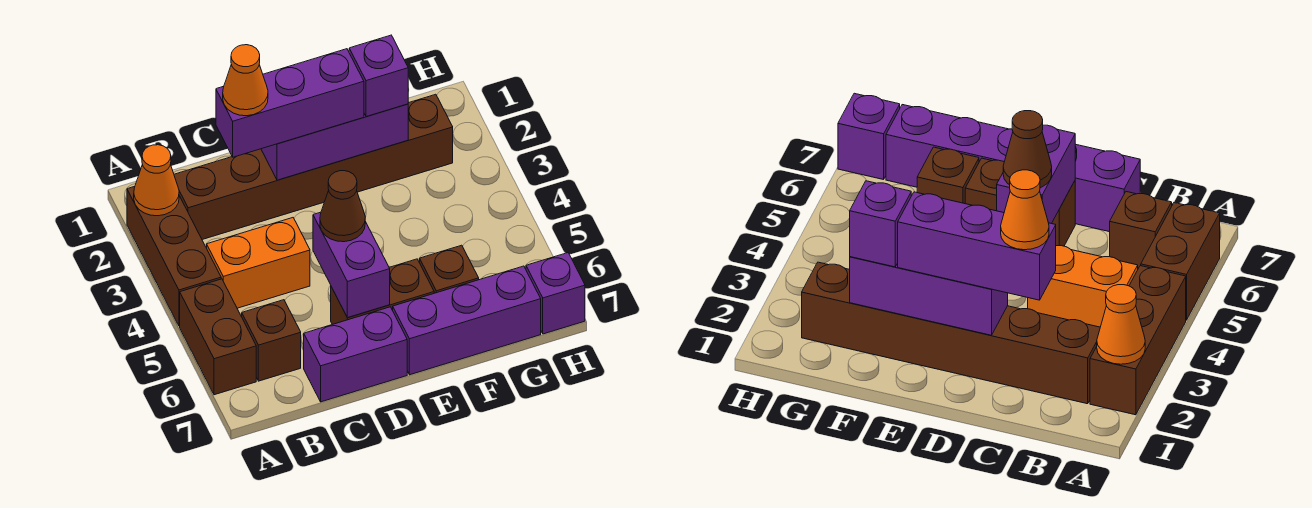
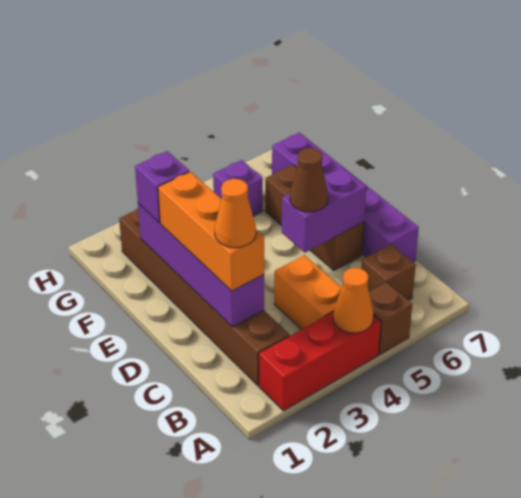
brown brick A2:A4 level 1 -> red brick A2:A4 level 1
orange cone A2 level 2 -> orange cone A4 level 2
brown brick A5:A6 level 1 -> brown brick A5 level 1
purple brick C2:E2 level 3 -> orange brick C2:E2 level 3
purple brick D2:F2 level 2 -> purple brick C2:F2 level 2
purple brick H7 level 1 -> purple brick G5 level 1

